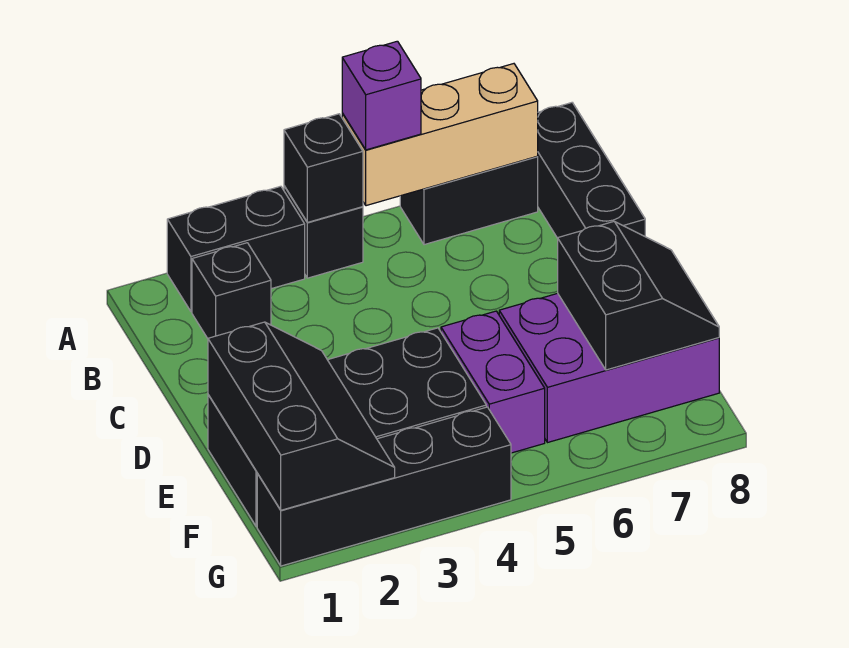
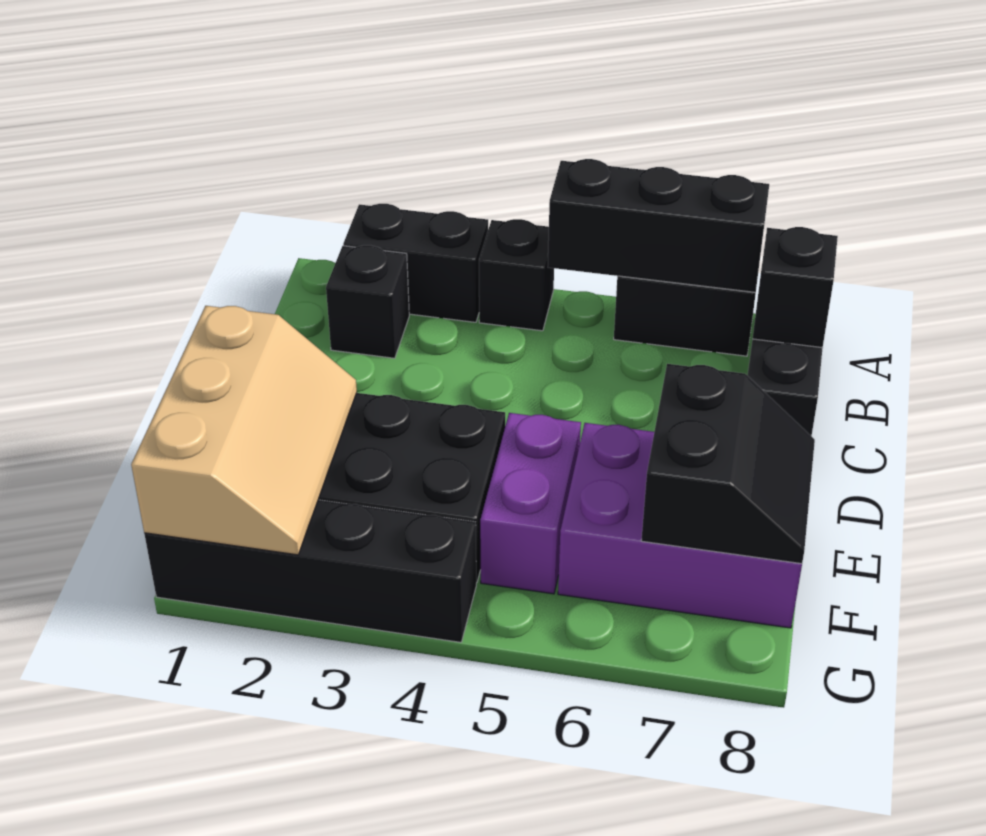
black brick A4 level 2 -> black brick B8 level 2
tan brick A5:A7 level 2 -> black brick A5:A7 level 2
purple brick A5 level 3 -> none
black slope E1:G2 level 2 top 1 -> tan slope E1:G2 level 2 top 1

